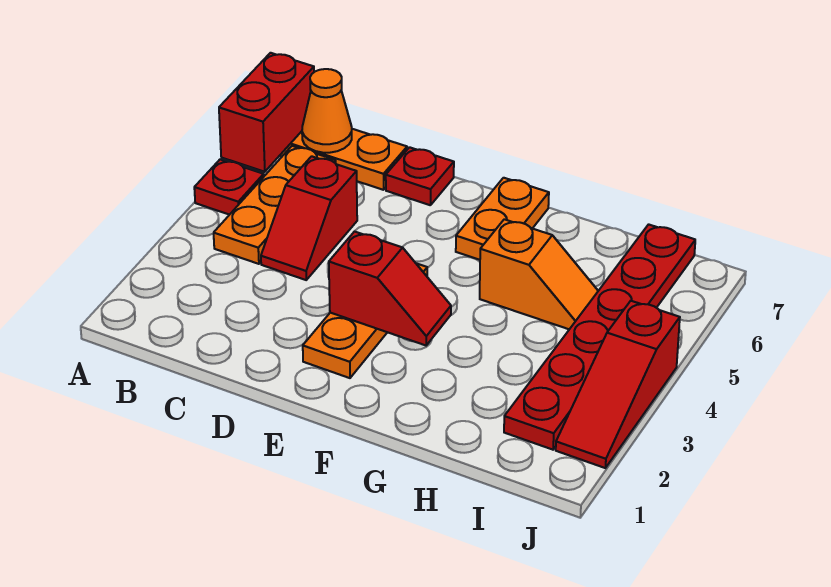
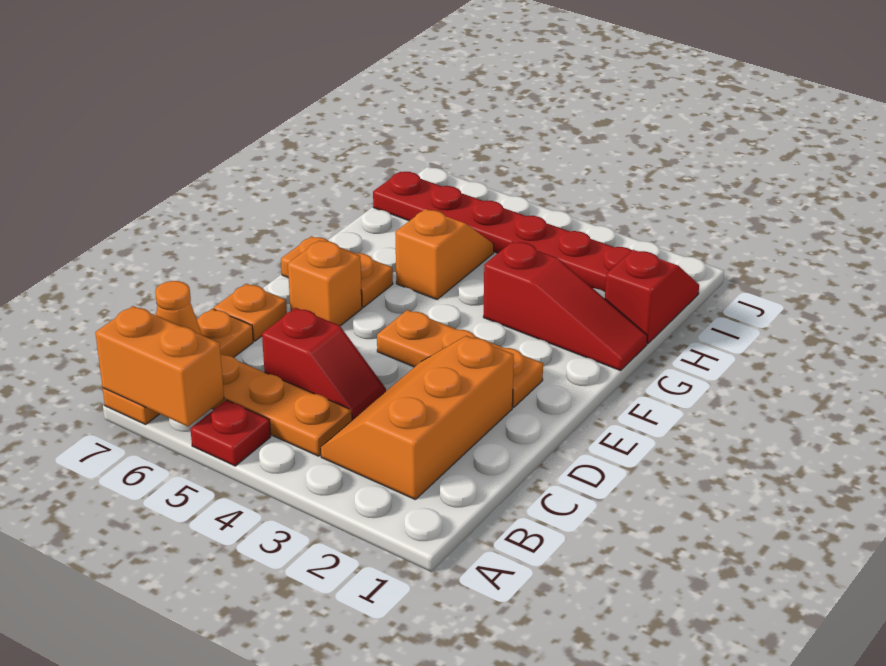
red brick A6:A7 level 2 -> orange brick A6:A7 level 2
none -> orange slope B2:D3 level 1 top 2
red plate D7 level 1 -> orange plate D7 level 1
red slope E3:F3 level 2 top E -> red slope H1:I1 level 1 top H
none -> orange brick E6 level 1
red slope J2:J4 level 1 top 4 -> red slope G1:G3 level 1 top 3

